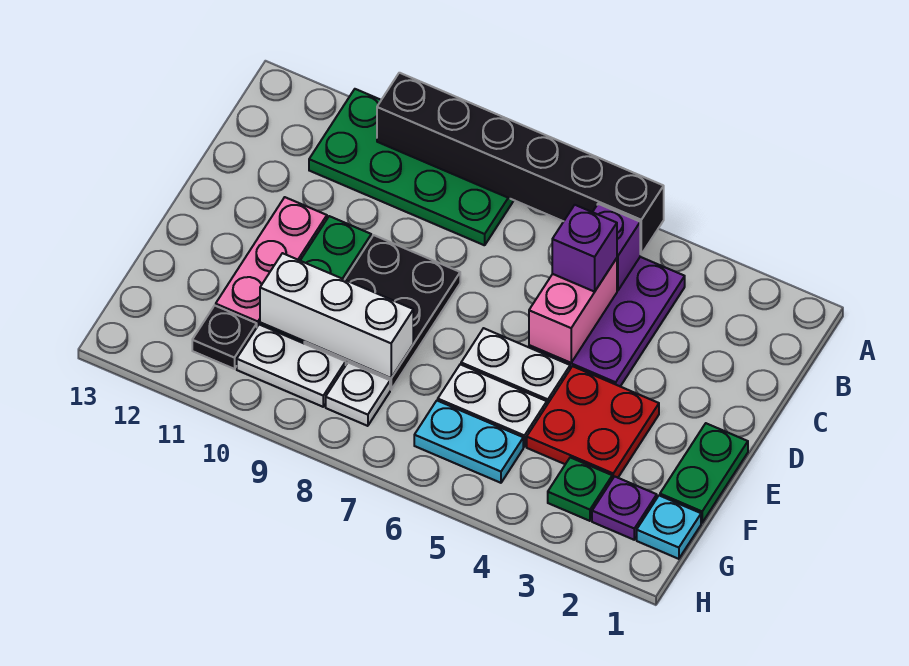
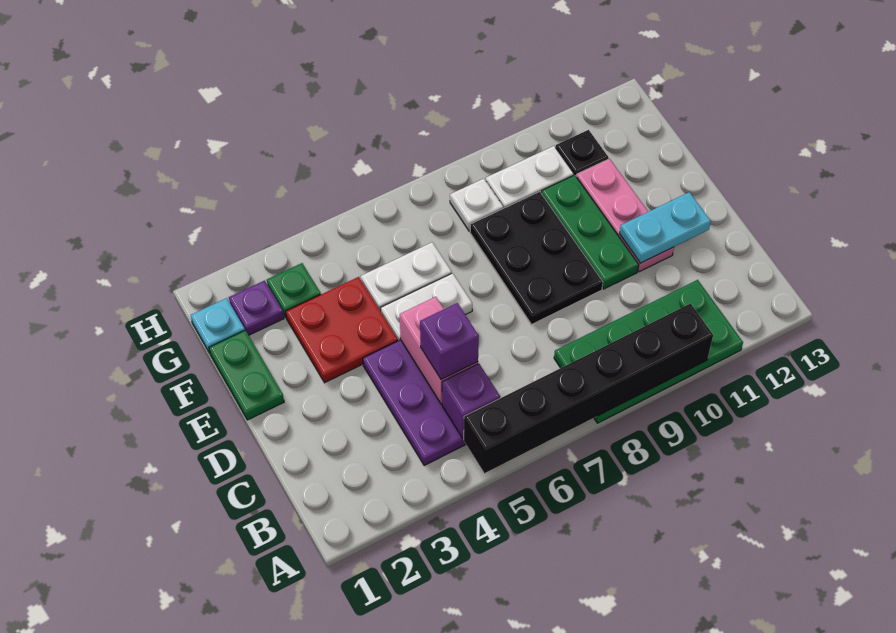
white brick F8:F10 level 2 -> none
cyan plate G5:G6 level 1 -> cyan plate D11:D12 level 2

